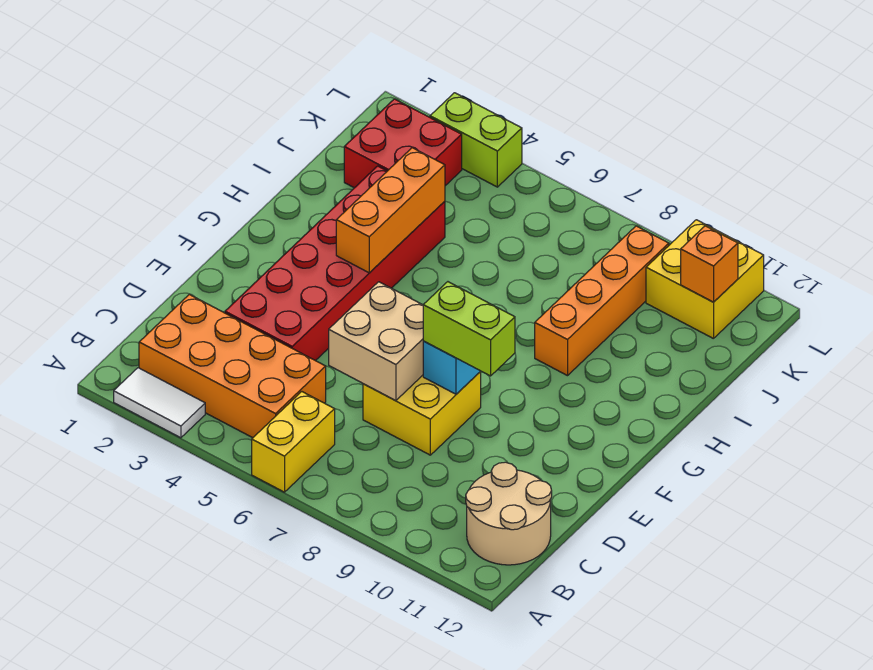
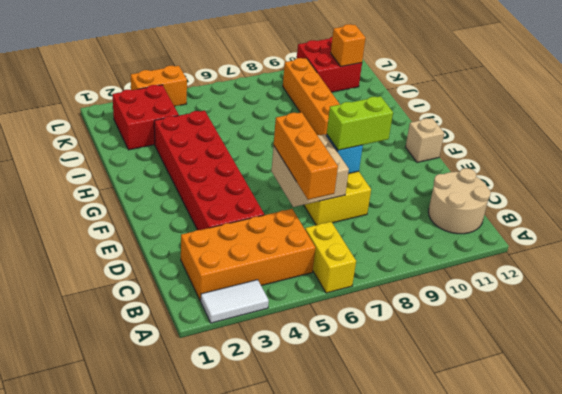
none -> tan brick F12 level 1
orange brick G4:I4 level 2 -> orange brick C6:E6 level 3
yellow brick K10:L11 level 1 -> red brick K10:L11 level 1
lime brick L3:L4 level 1 -> orange brick L3:L4 level 1

